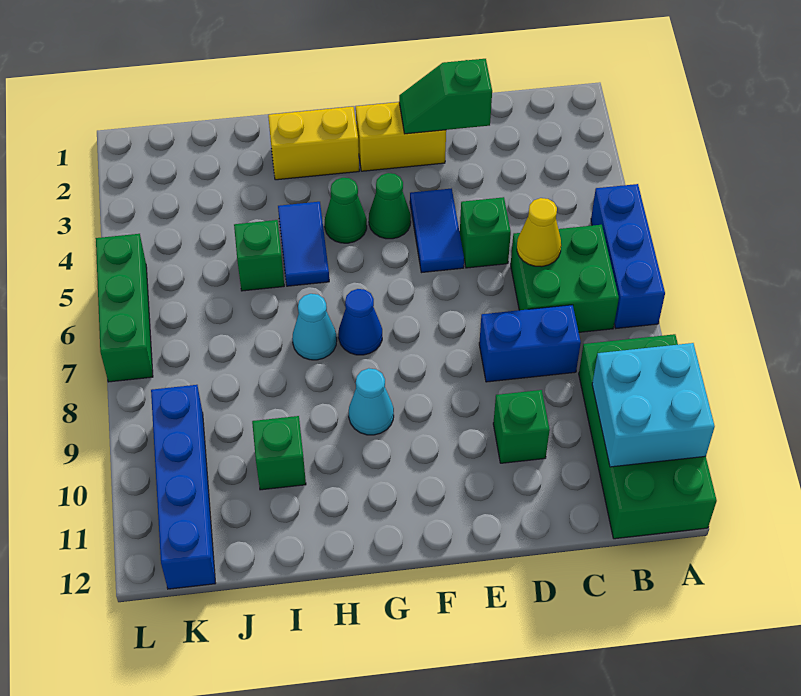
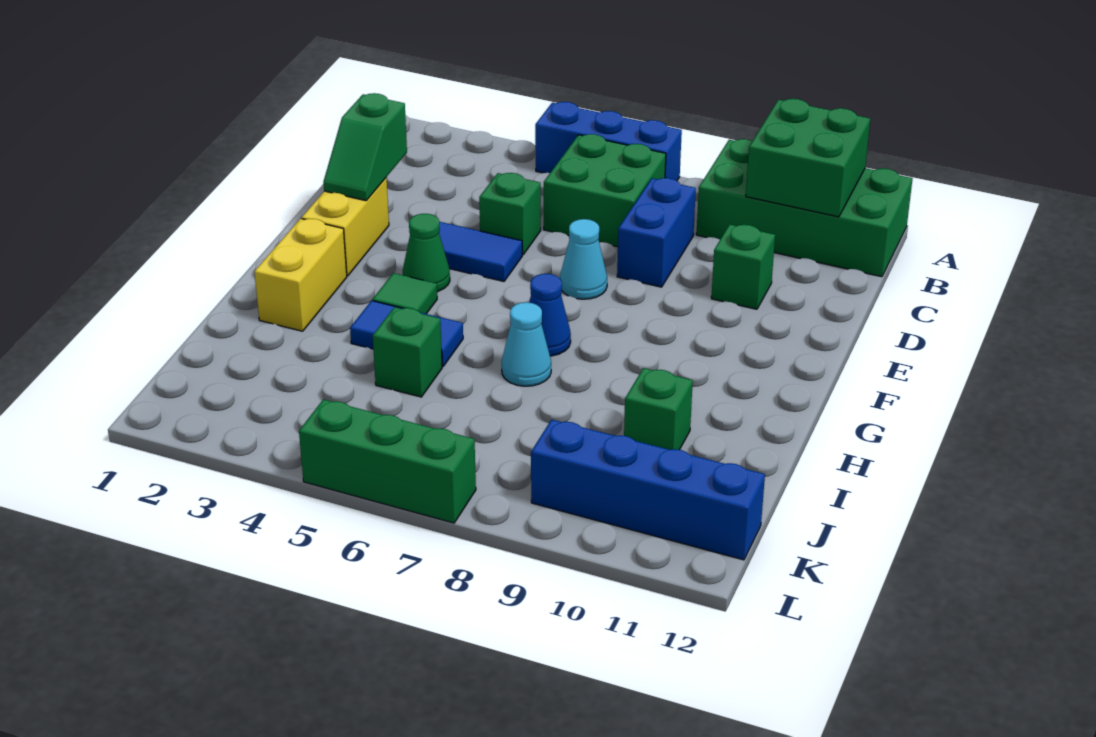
cyan brick A10:B11 level 2 -> green brick A10:B11 level 2
yellow cone C6 level 2 -> none
green cone G4 level 1 -> green tile G4 level 1
cyan cone G9 level 1 -> cyan cone E7 level 1

